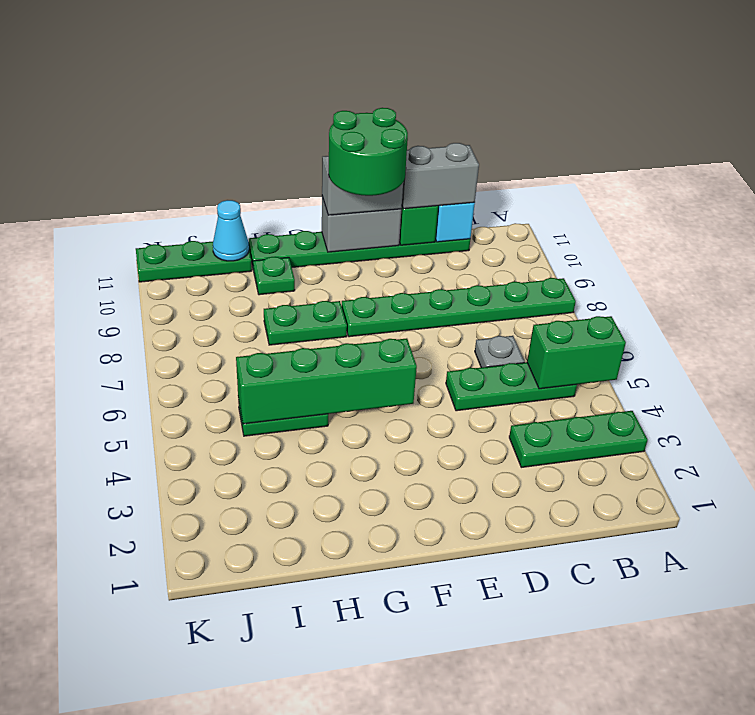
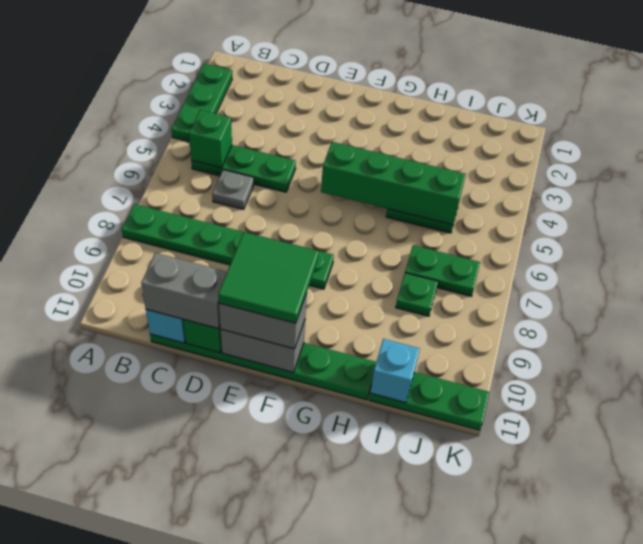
green plate A3:C3 level 1 -> green plate A2:A4 level 1
green brick A5:B5 level 2 -> green brick B5 level 2
green round brick E10:F11 level 4 -> green tile E10:F11 level 4
green plate G8:H8 level 1 -> green plate I7:J7 level 1
green plate H10 level 1 -> green plate I8 level 1
cyan cone I11 level 2 -> cyan brick I11 level 2

